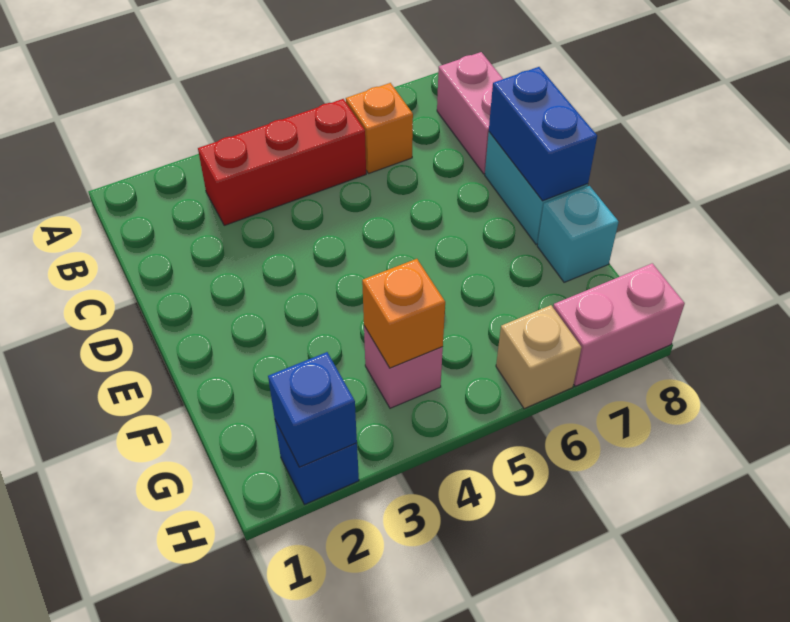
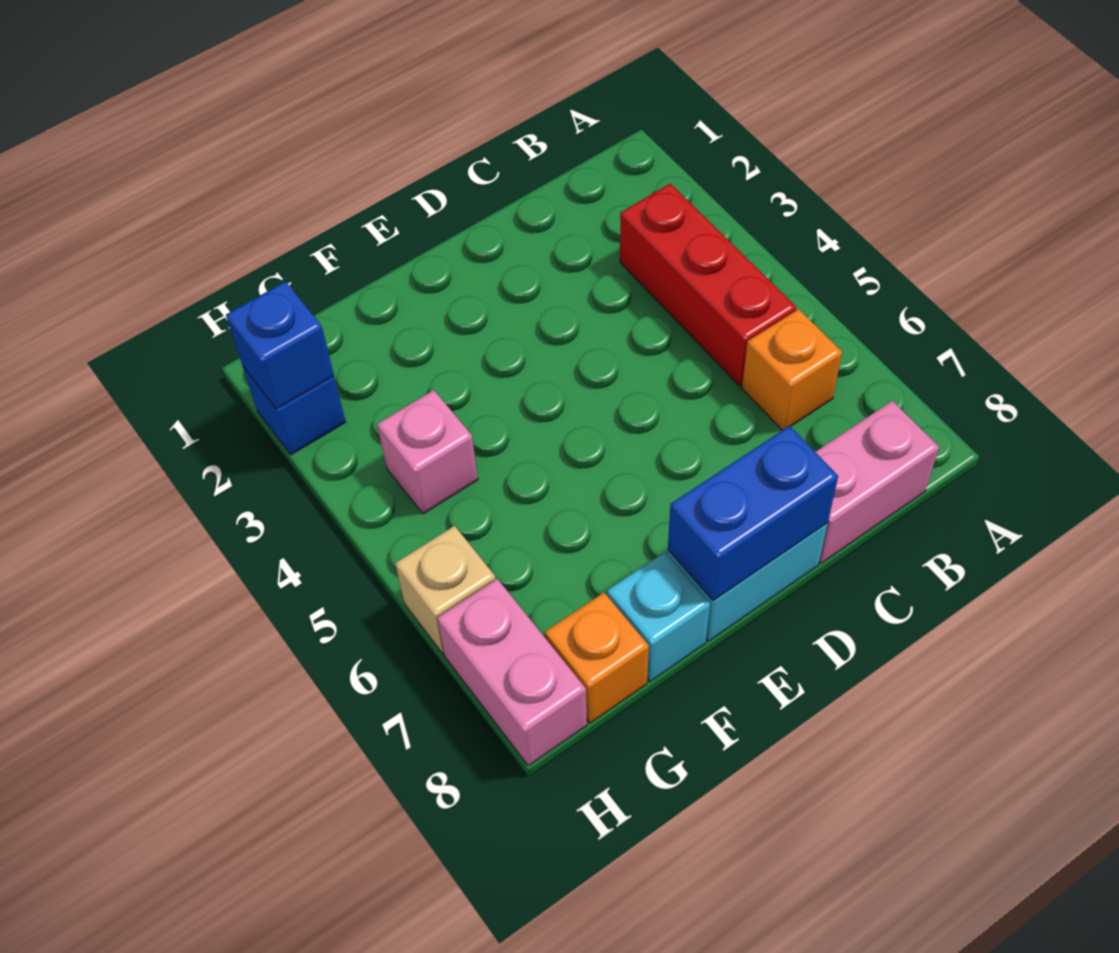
orange brick G4 level 2 -> orange brick G8 level 1

